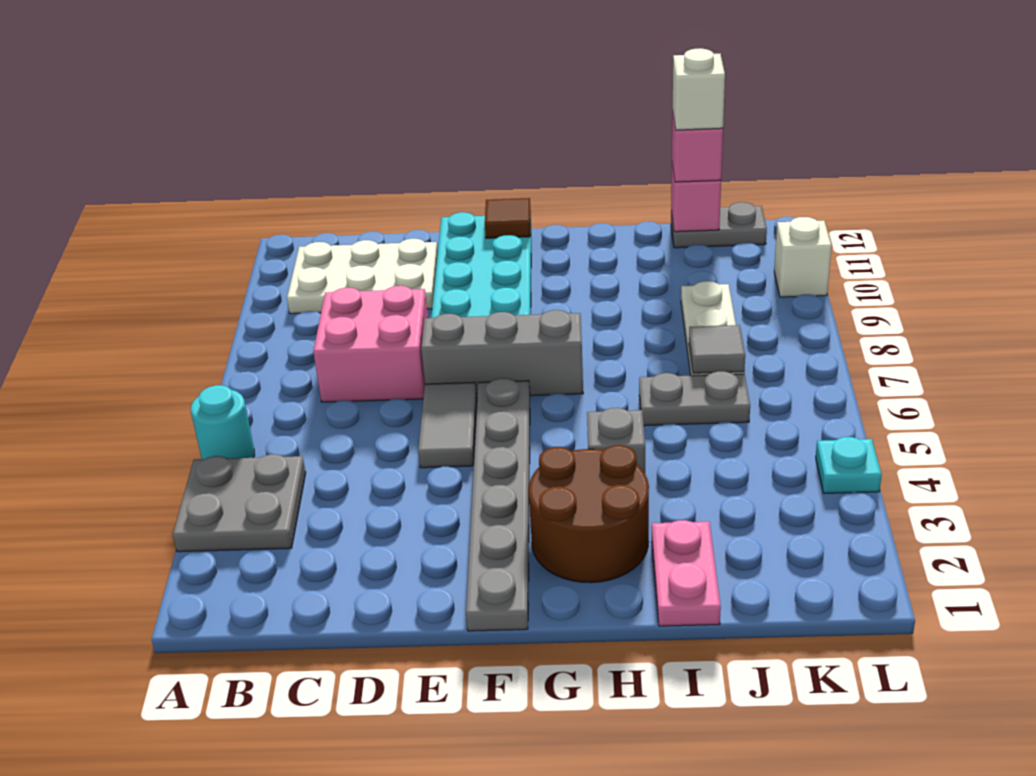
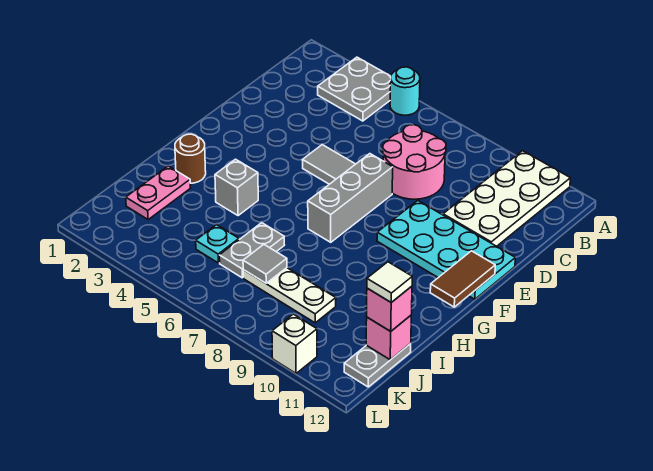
white plate B10:D11 level 1 -> white plate A10:D11 level 1
pink brick C7:D8 level 1 -> pink round brick C7:D8 level 1
grey plate F1:F6 level 1 -> none
brown tile F12 level 2 -> brown tile F12:G12 level 2
brown round brick G2:H3 level 1 -> brown round brick H2 level 1
pink plate I1:I2 level 1 -> pink plate I2:J2 level 1
white brick J12 level 4 -> white tile J12 level 4
cyan plate L4 level 1 -> cyan plate J5 level 1

